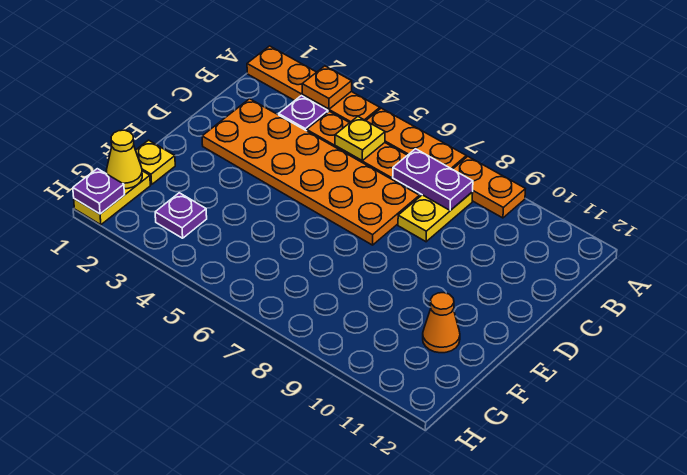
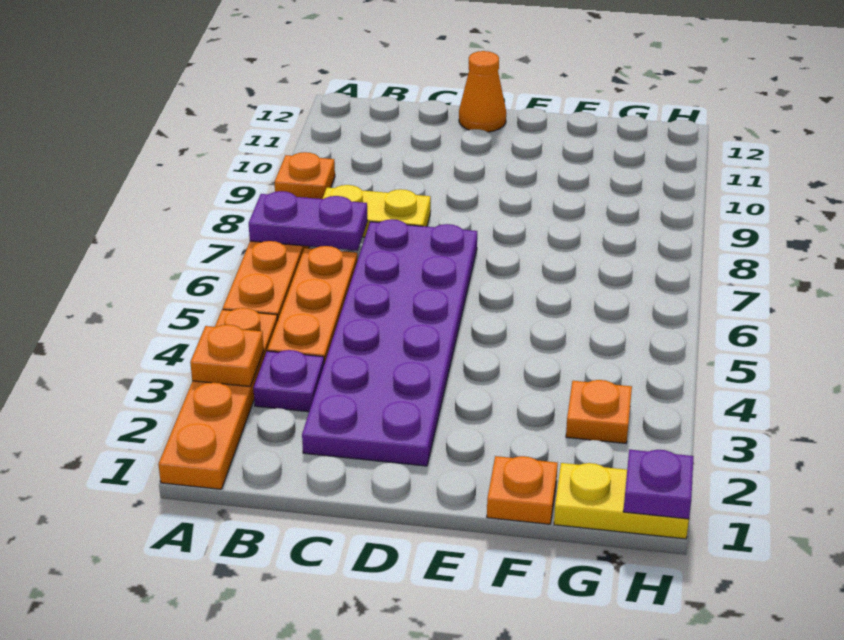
orange plate A8:A9 level 1 -> orange plate A9 level 1
yellow plate B5 level 2 -> none
purple plate B7:B8 level 2 -> purple plate A7:B7 level 2
orange plate C2:D7 level 1 -> purple plate C2:D7 level 1
yellow plate F1 level 1 -> orange plate F1 level 1
orange cone F11 level 1 -> orange cone D12 level 1
yellow cone G1 level 2 -> none
purple plate G3 level 1 -> orange plate G3 level 1

